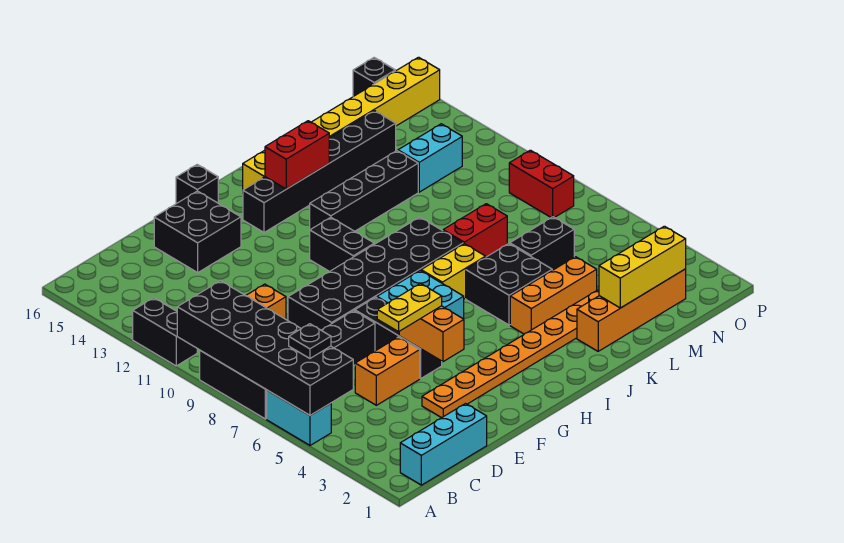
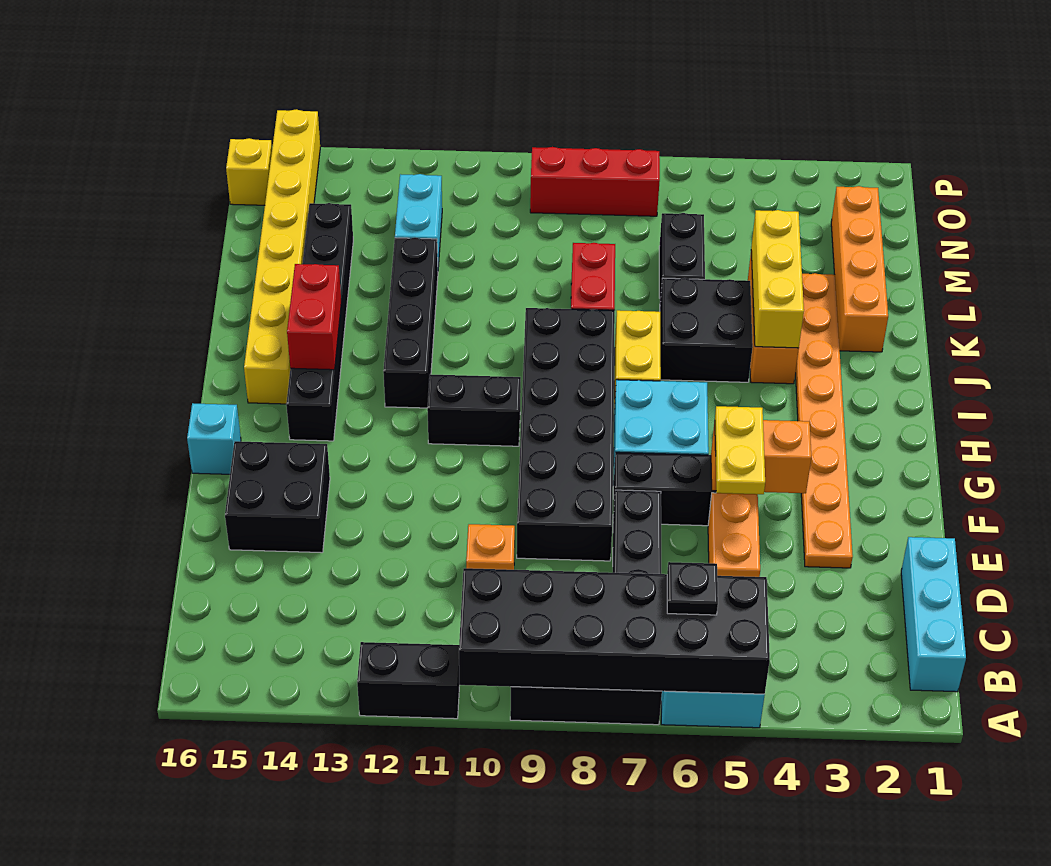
black brick G16 level 1 -> cyan brick G16 level 1
yellow brick L2:N2 level 2 -> yellow brick J4:L4 level 2
red brick O8:O9 level 1 -> red brick O7:O9 level 1
black brick O16 level 1 -> yellow brick O16 level 1

